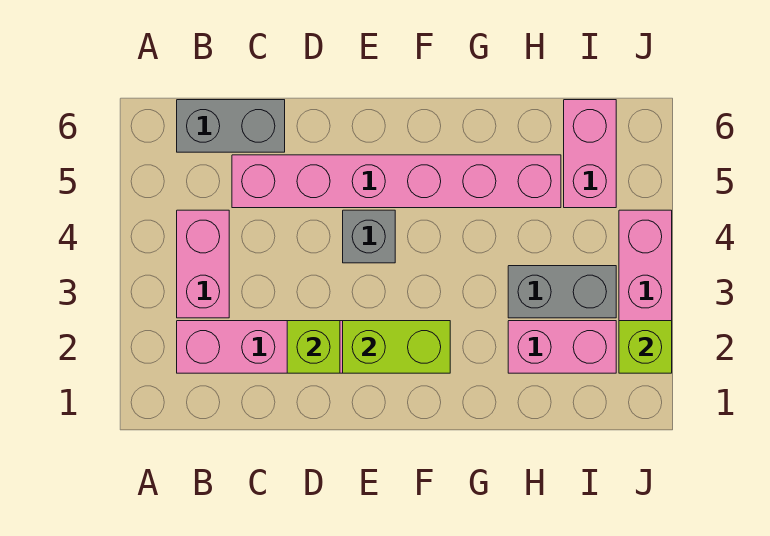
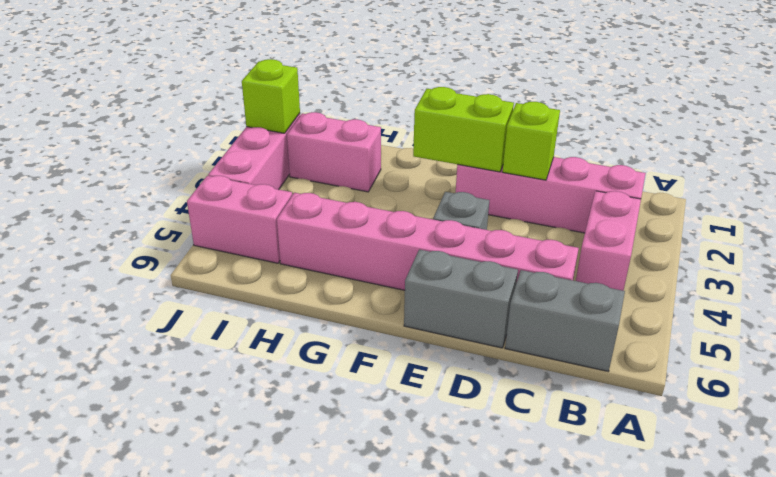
grey brick H3:I3 level 1 -> grey brick D6:E6 level 1
pink brick I5:I6 level 1 -> pink brick I5:J5 level 1

